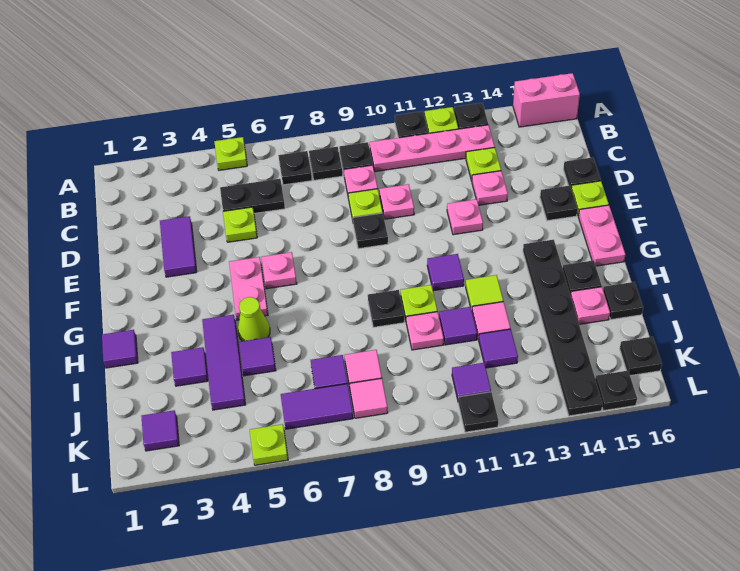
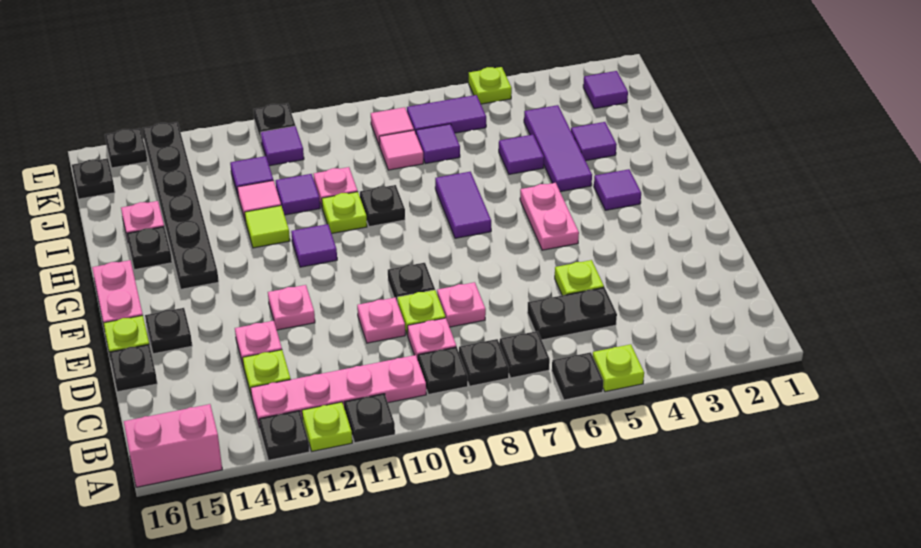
purple tile D3:E3 level 1 -> purple tile G7:H7 level 1
pink plate F6 level 1 -> pink plate D8 level 1
purple tile H1 level 1 -> purple tile G3 level 1
lime cone H5 level 1 -> none
black plate I16 level 1 -> black plate A6 level 1

